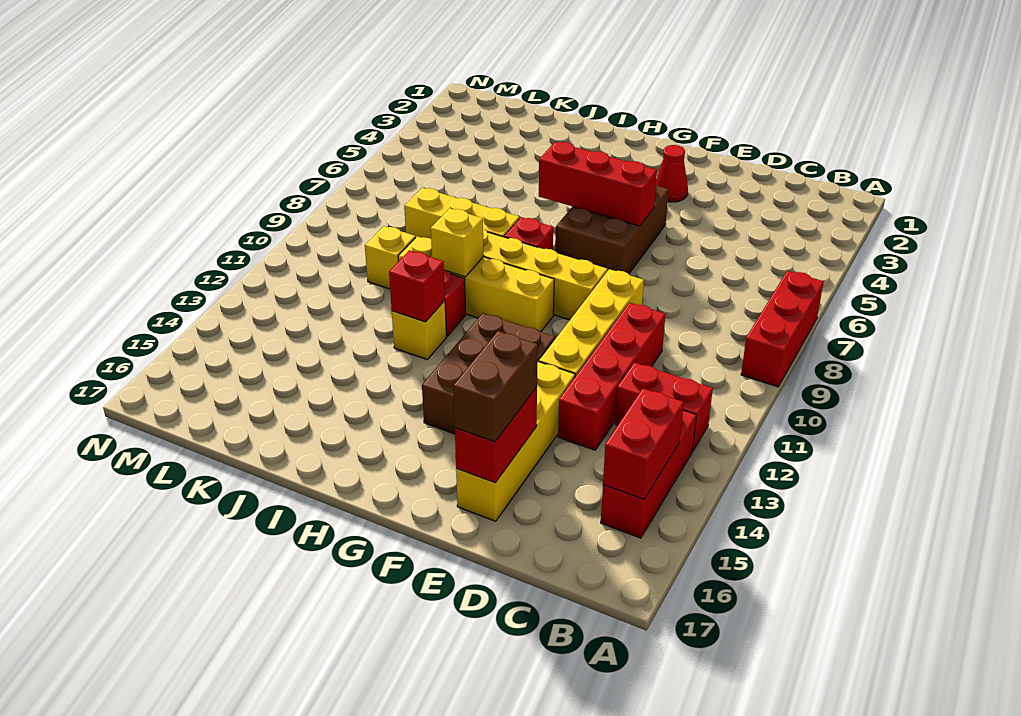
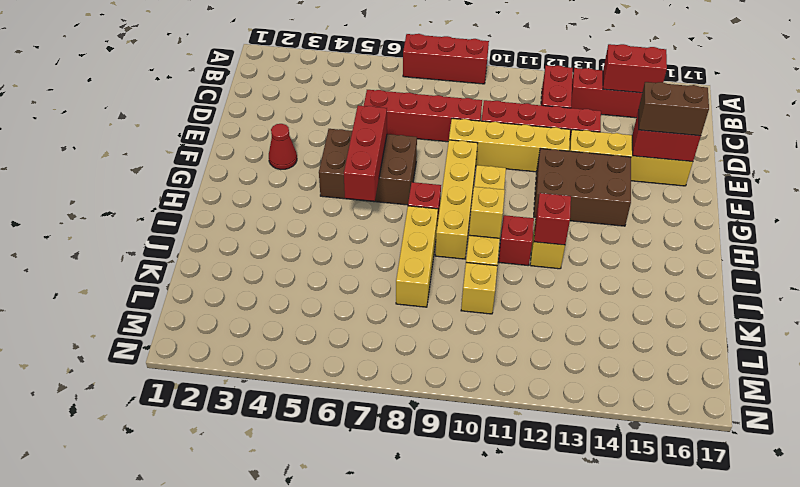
none -> red brick D6:D9 level 1

